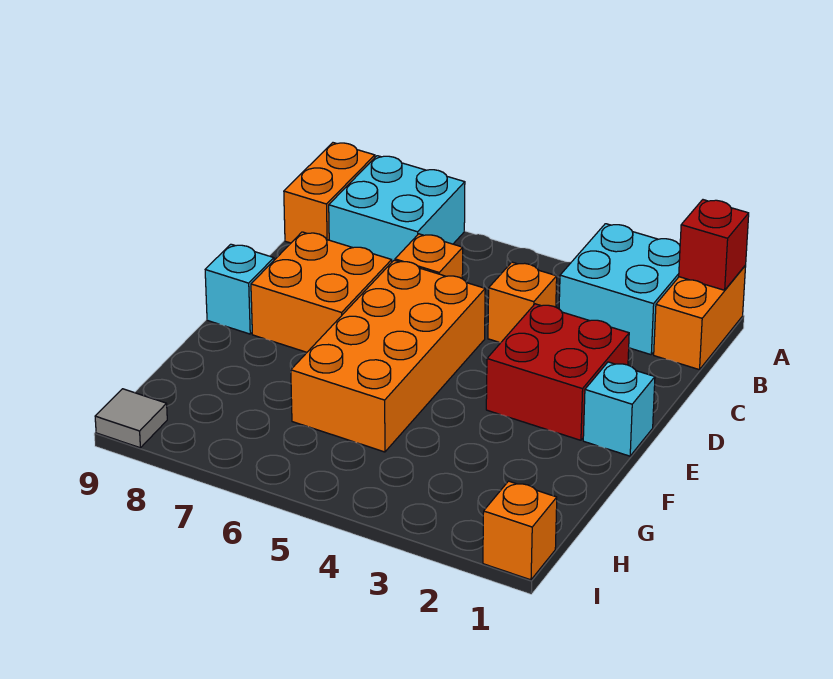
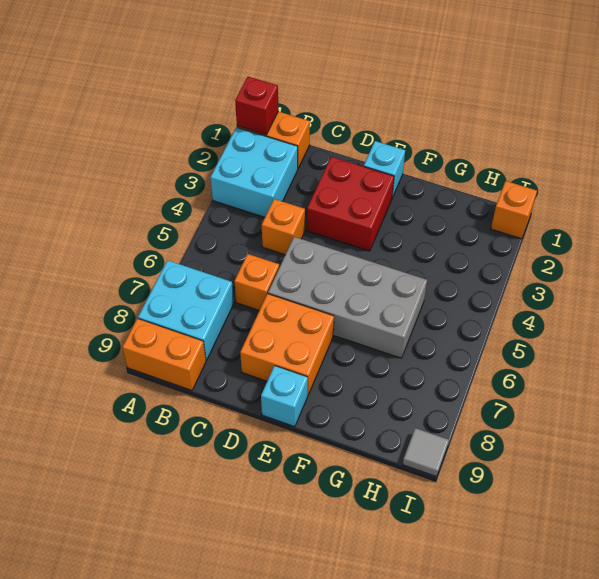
orange brick D5:G6 level 1 -> grey brick D5:G6 level 1

